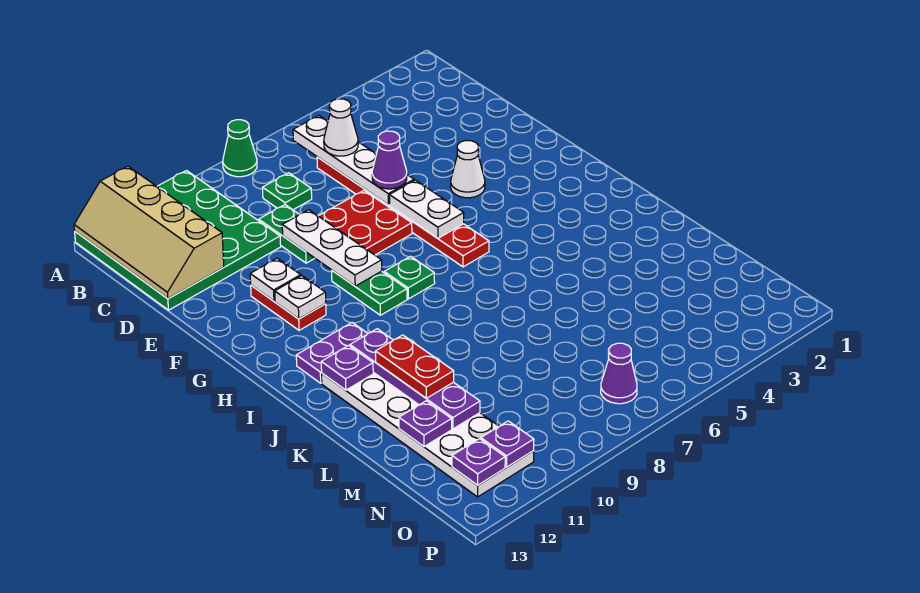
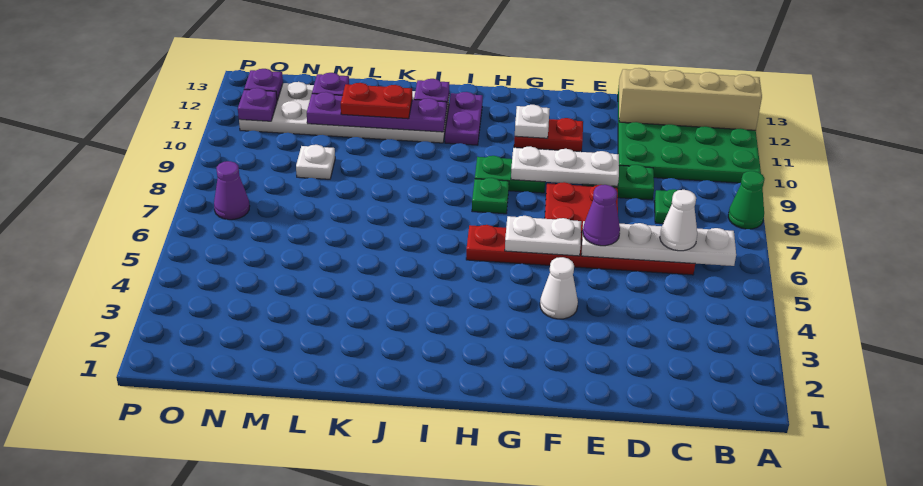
white plate F11 level 2 -> white plate M9 level 1

